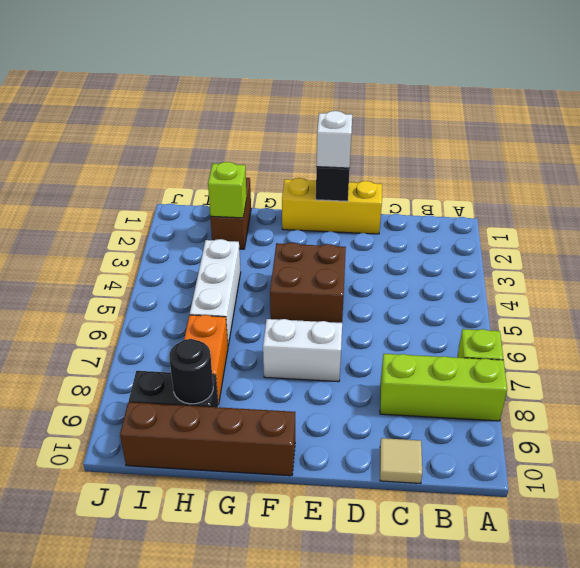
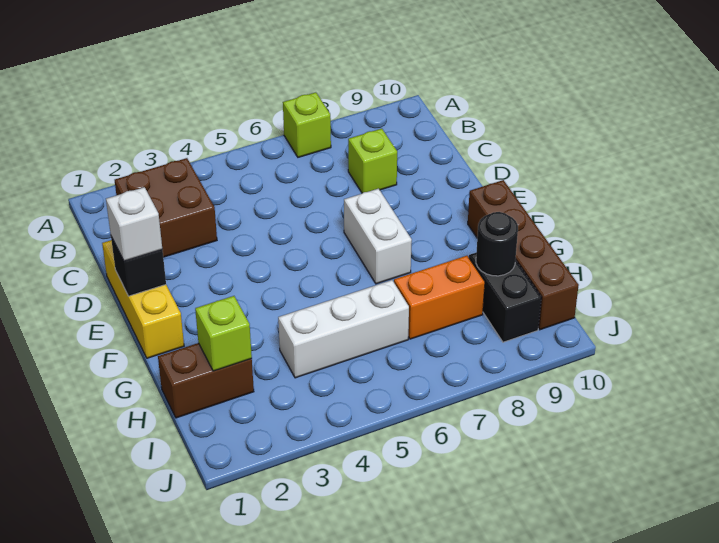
lime brick A8:C8 level 1 -> lime brick C8 level 1
tan tile C10 level 1 -> none
brown brick E4:F5 level 1 -> brown brick B2:C3 level 1

